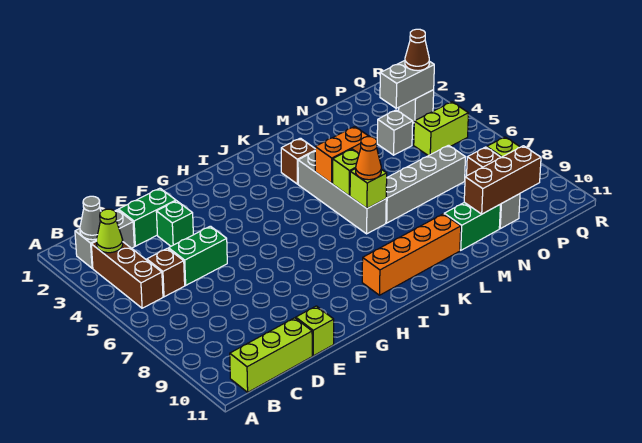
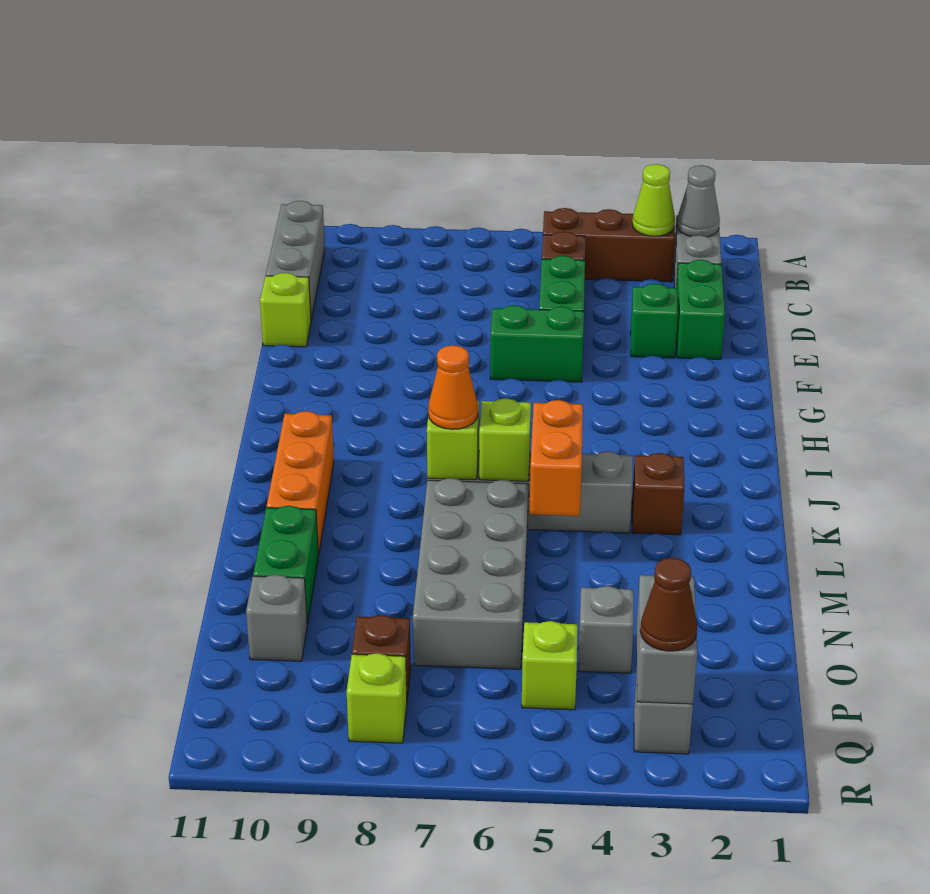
lime brick B11:D11 level 1 -> grey brick B11:D11 level 1
none -> green brick F5:F6 level 1
orange brick I10:L10 level 1 -> orange brick J10:L10 level 1
grey brick L7:O7 level 1 -> grey brick L6:O7 level 1
brown brick N10:P10 level 2 -> none
lime brick P5:Q5 level 1 -> lime brick P5 level 1

